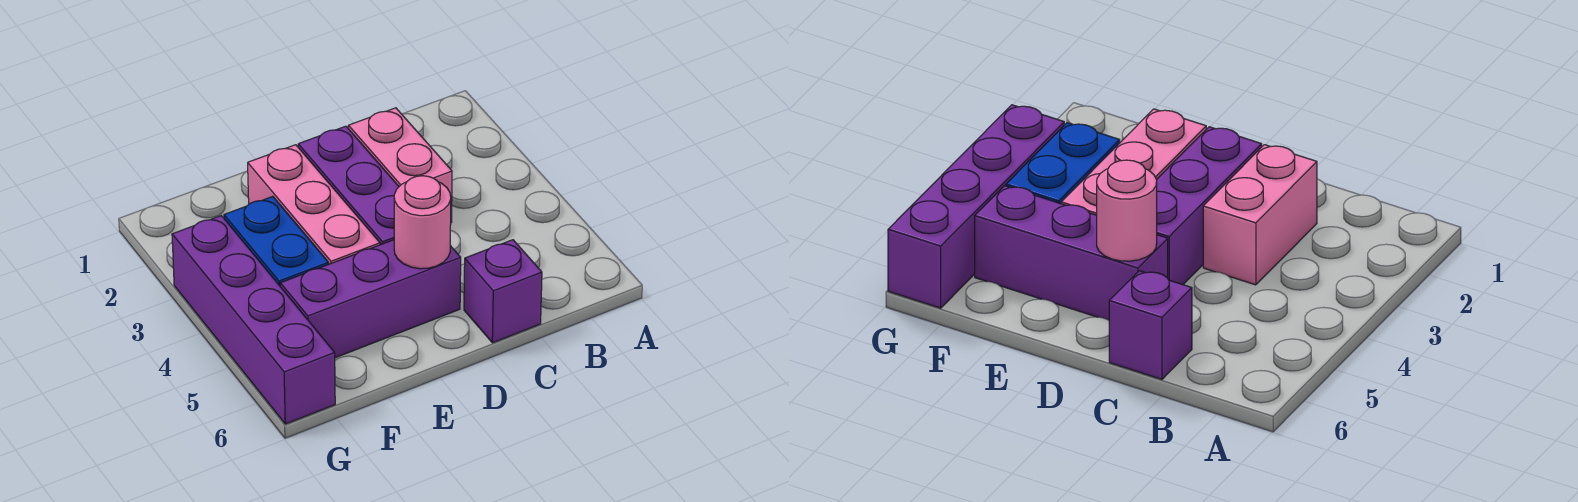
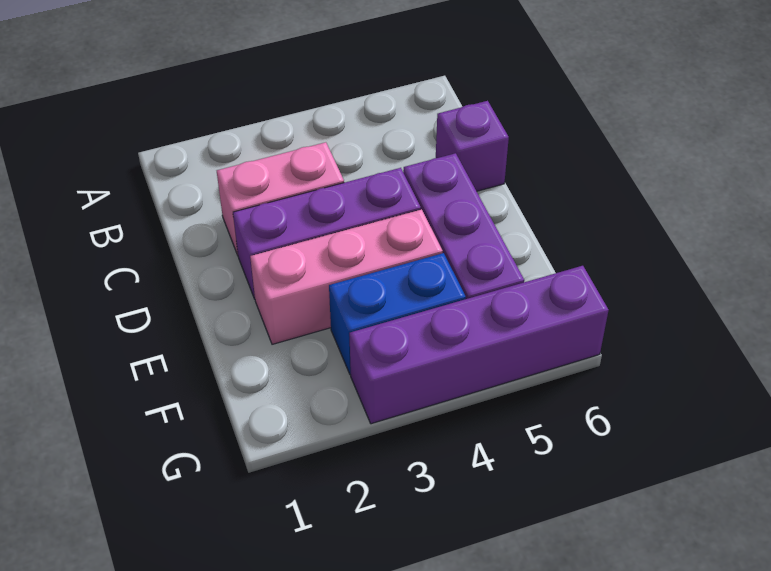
pink round brick D5 level 2 -> none

